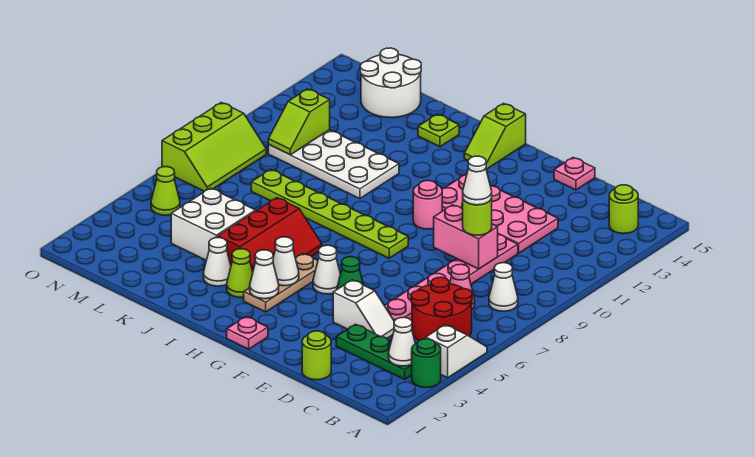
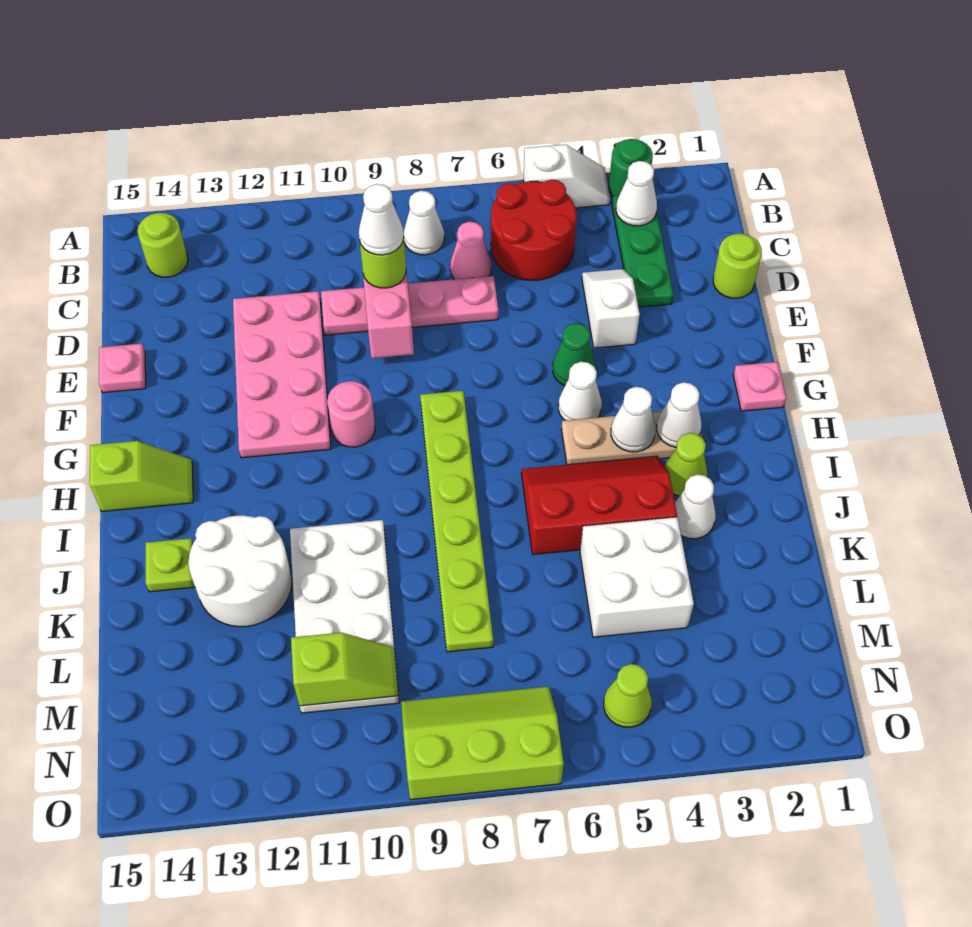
white slope A4:A5 level 1 top 4 -> white slope A4:A5 level 1 top 5
pink plate D5:D10 level 1 -> pink plate D7:D10 level 1
white round brick L14:M15 level 1 -> white round brick J12:K13 level 1

